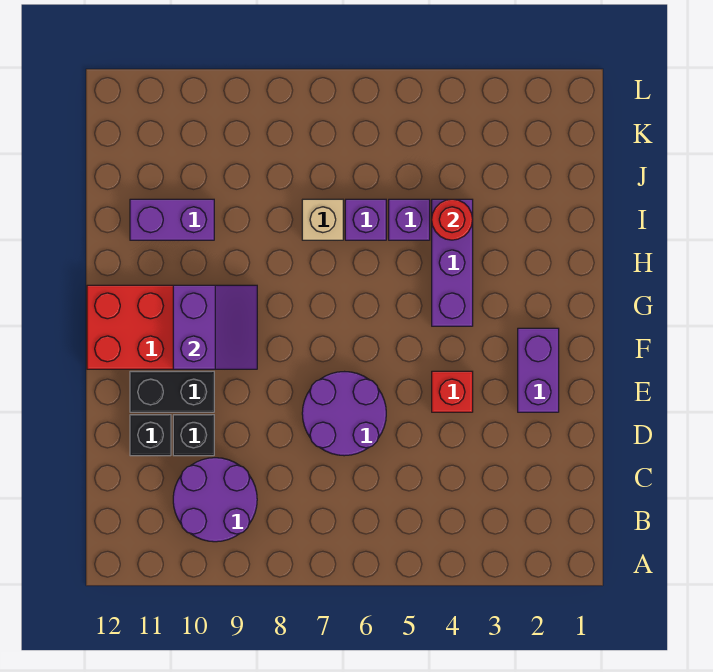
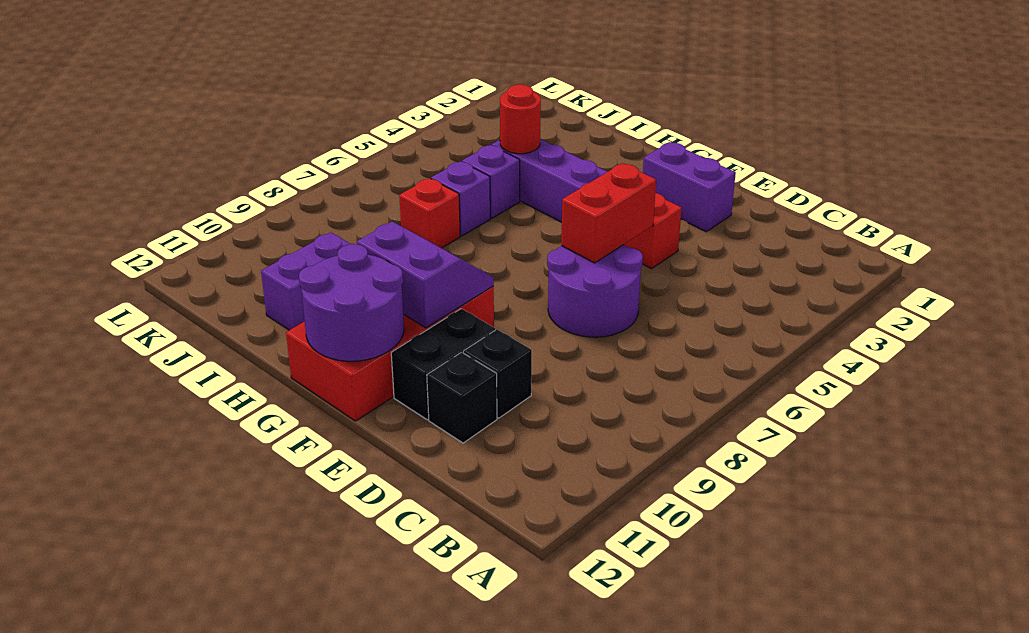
purple round brick B9:C10 level 1 -> purple round brick F11:G12 level 2
none -> red brick E5:E6 level 2
tan brick I7 level 1 -> red brick I7 level 1

